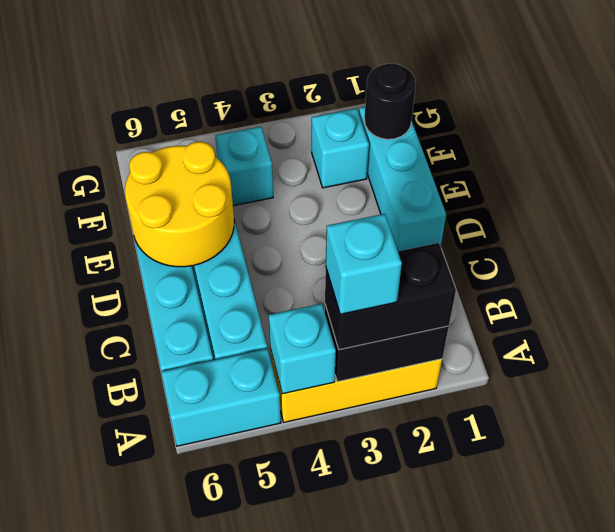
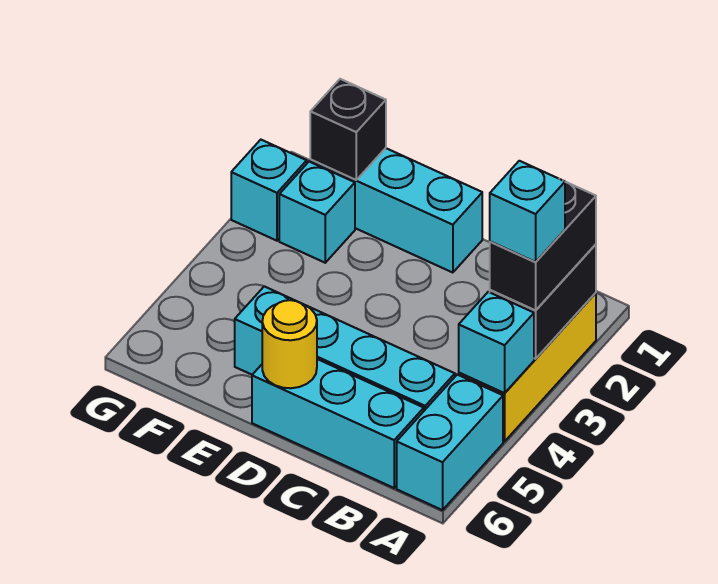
yellow round brick D5:E6 level 2 -> yellow round brick D6 level 2
black round brick F1 level 2 -> black brick F1 level 2
cyan brick F4 level 1 -> cyan brick G2 level 1

